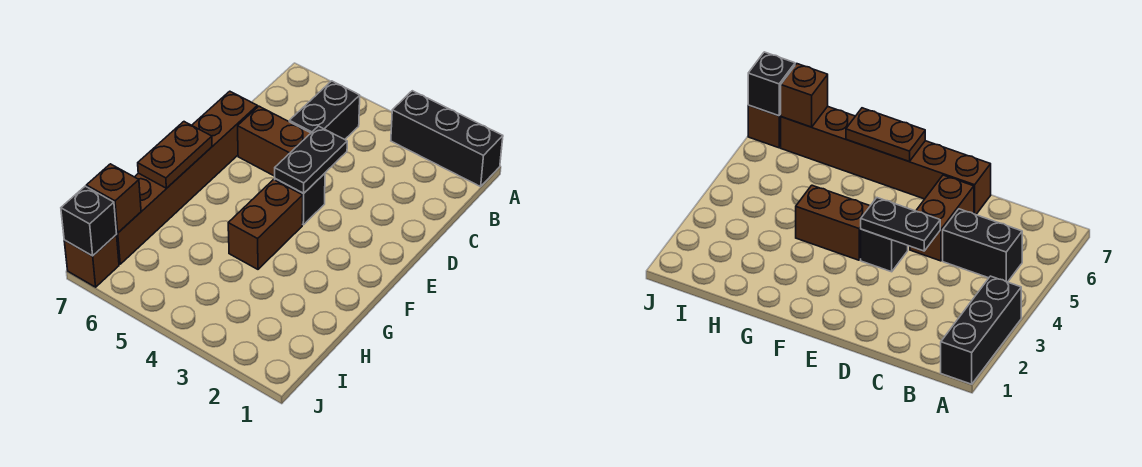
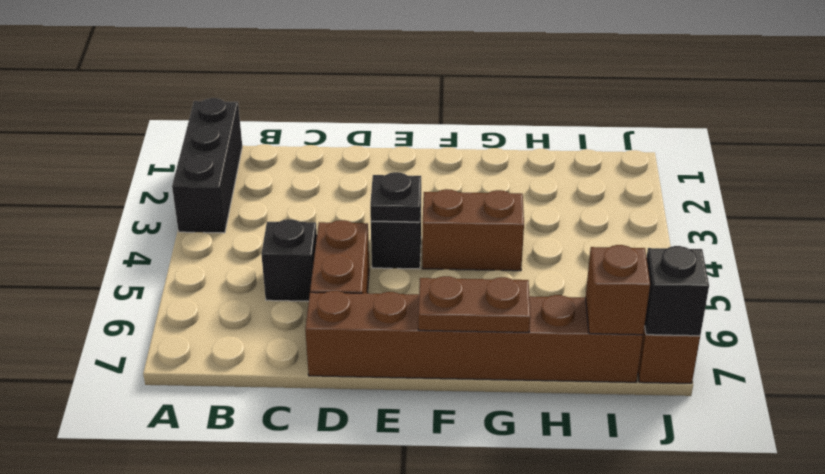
black brick B5:C5 level 1 -> black brick C5 level 1
black plate D4:E4 level 2 -> black plate E4 level 2

